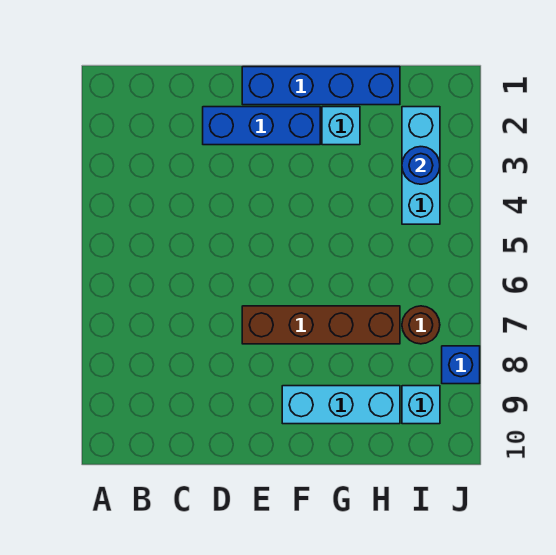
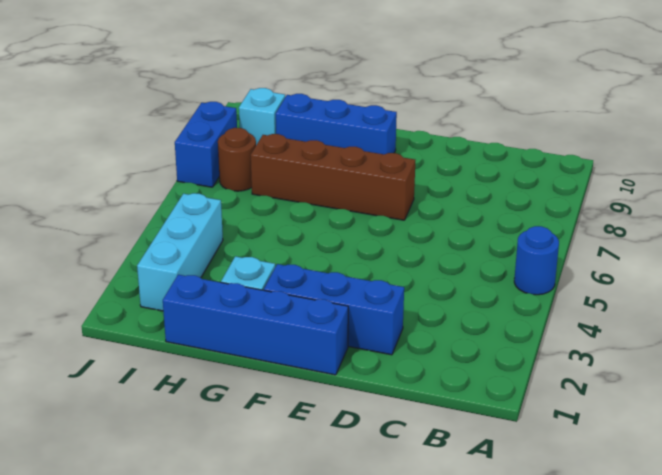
cyan brick F9:H9 level 1 -> blue brick F9:H9 level 1
blue round brick I3 level 2 -> blue round brick A5 level 1
blue brick J8 level 1 -> blue brick J7:J8 level 1

